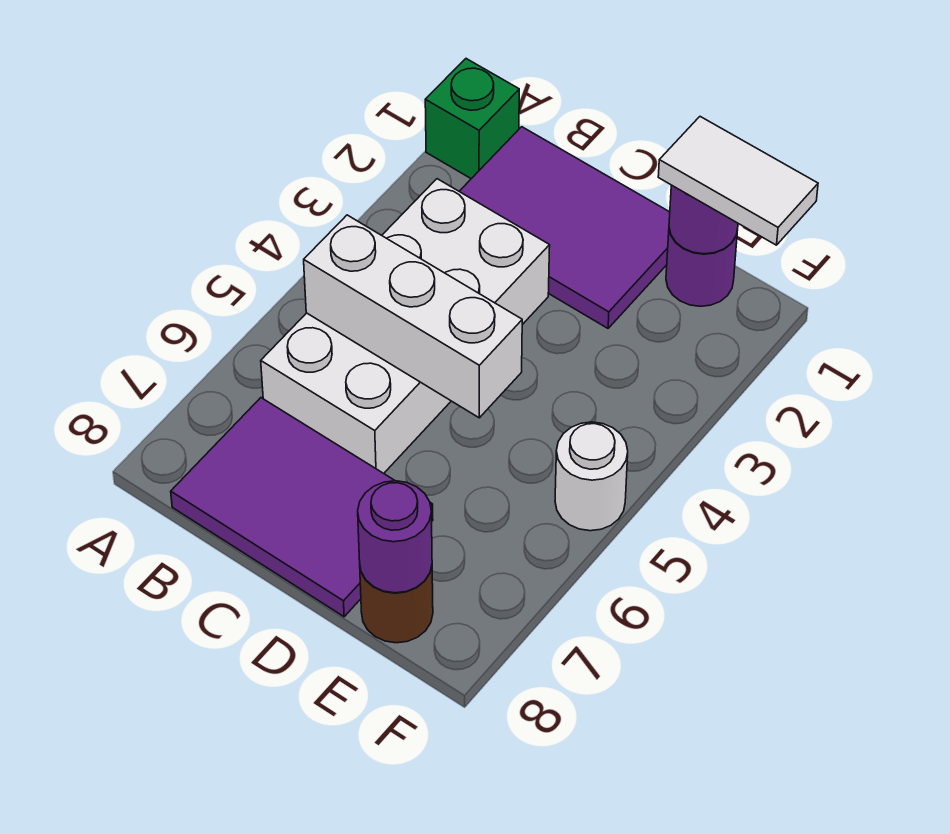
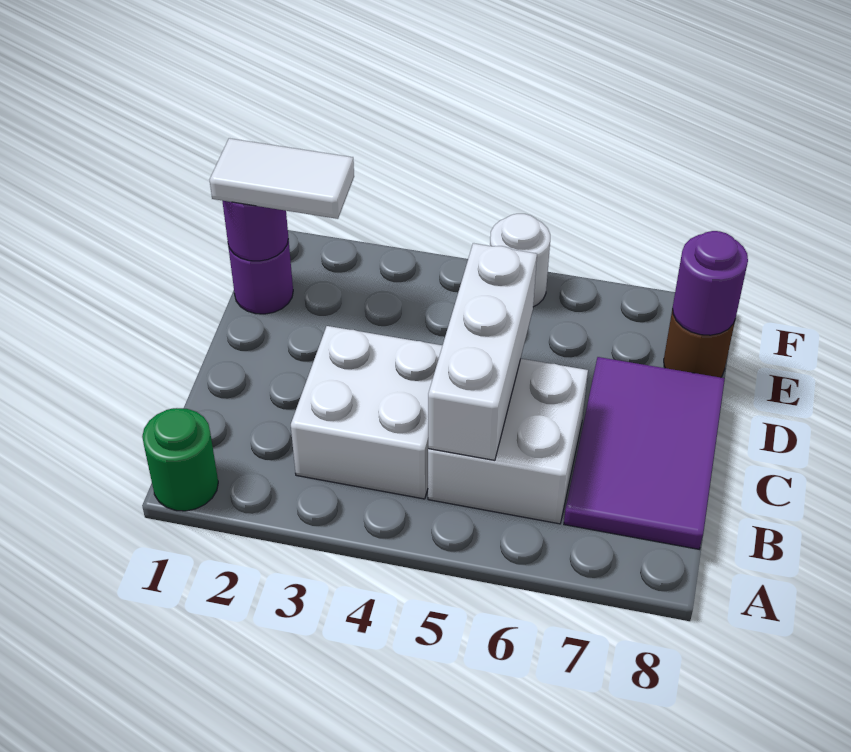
green brick A1 level 1 -> green round brick A1 level 1
purple tile B1:D2 level 1 -> none
white tile E1:F1 level 3 -> white tile E1:E2 level 3

